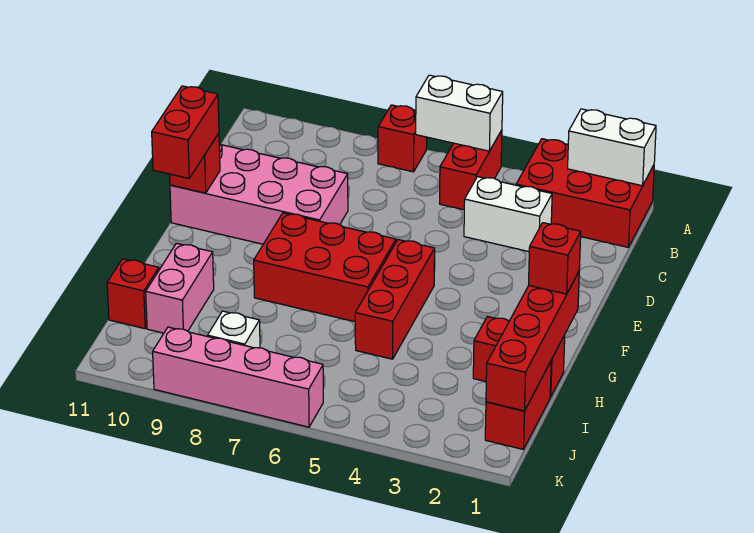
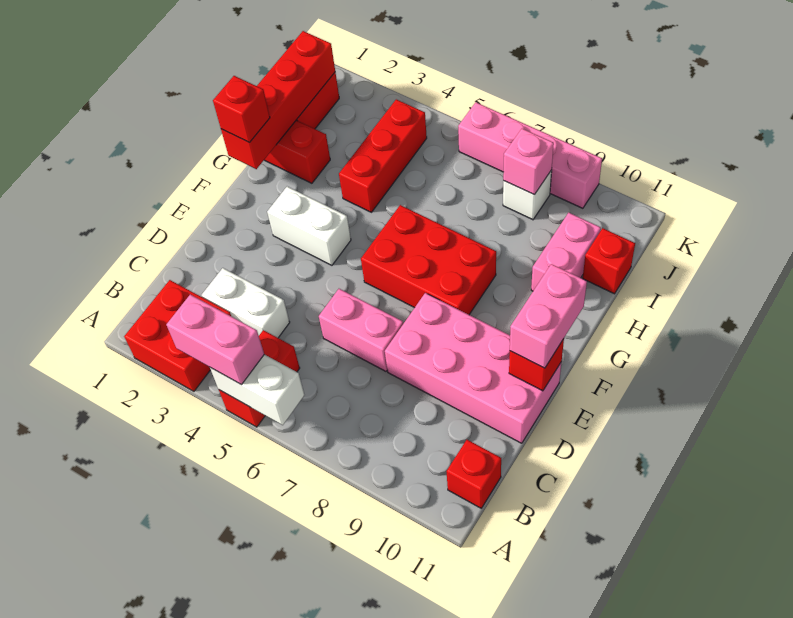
red brick A1:B3 level 1 -> red brick A2:B3 level 1
white brick A1:A2 level 2 -> white brick F3:F4 level 1
none -> pink brick A4:A5 level 3
red brick A7 level 1 -> red brick B11 level 1
none -> pink brick D6:D7 level 1
red brick E11:F11 level 3 -> pink brick E11:F11 level 3
red brick F5:H5 level 1 -> red brick H4:J4 level 1
none -> pink brick J8 level 2

